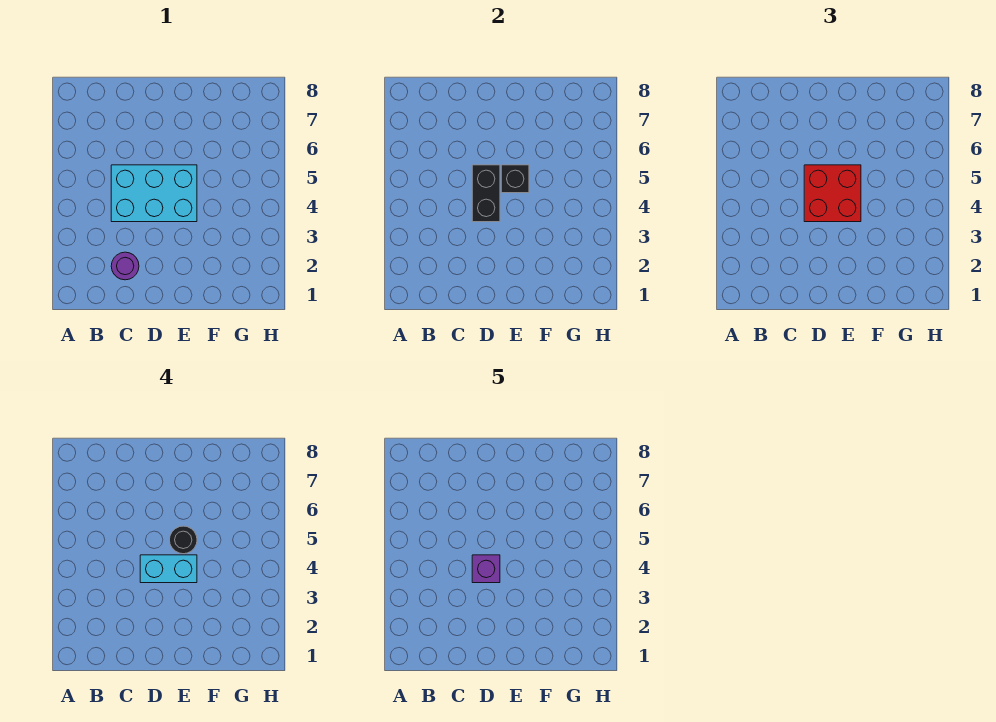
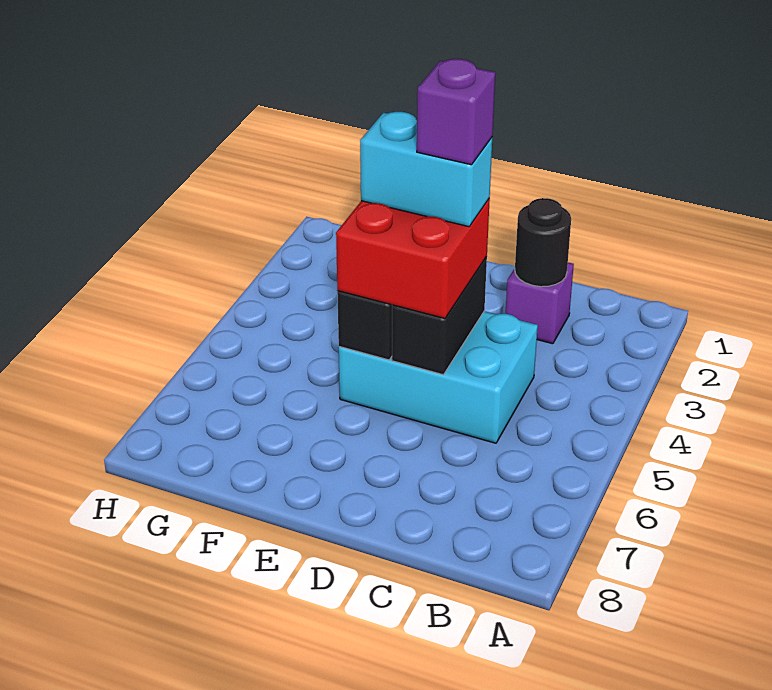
purple round brick C2 level 1 -> purple brick C2 level 1
black round brick E5 level 4 -> black round brick C2 level 2

